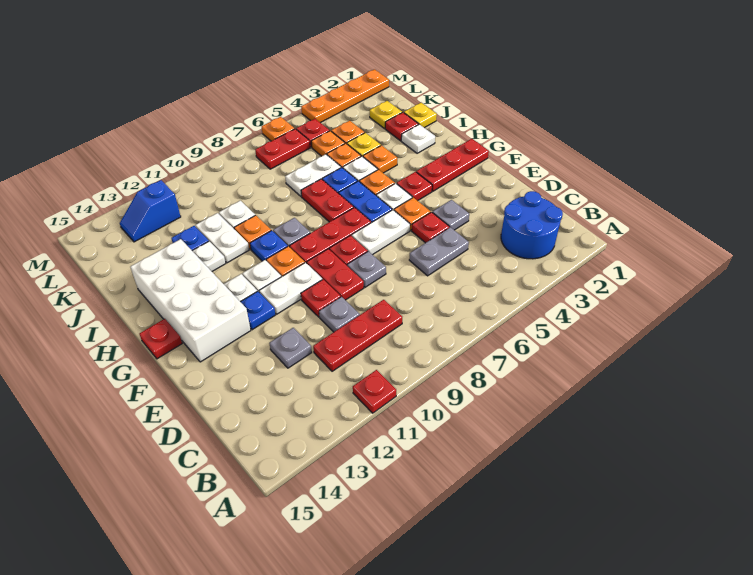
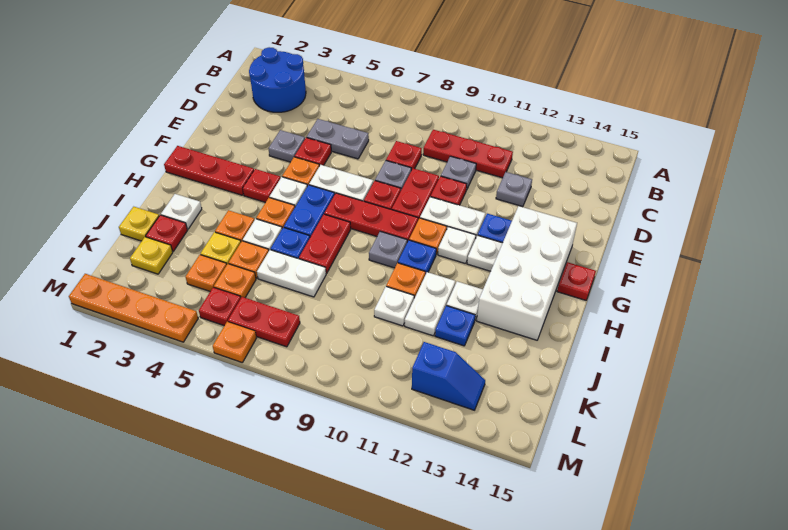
red plate A11 level 1 -> red plate D8 level 1

